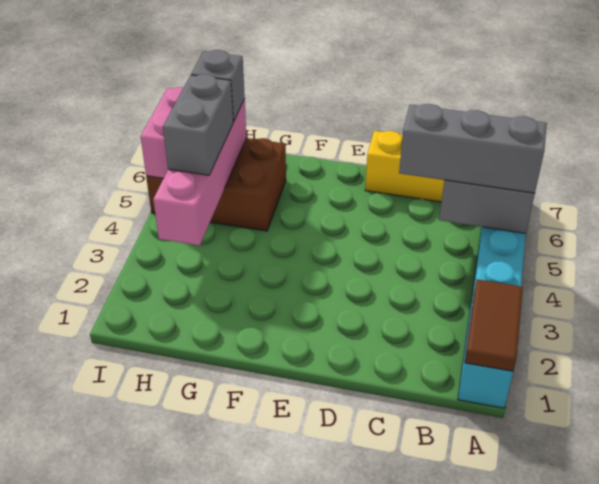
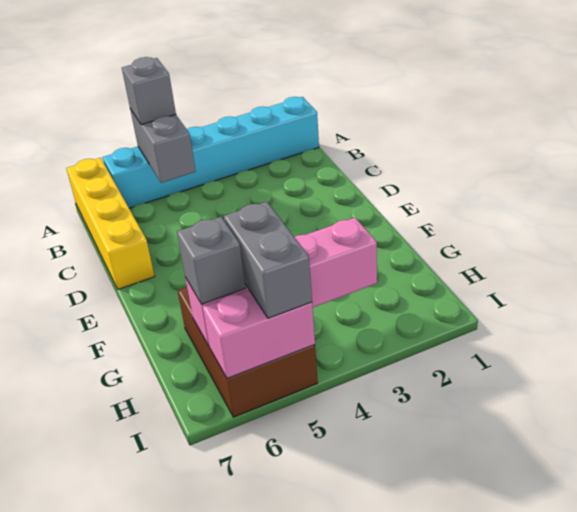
brown tile A1:A2 level 2 -> none
grey brick A5:C5 level 3 -> grey brick A5 level 3
grey brick H4:H5 level 3 -> grey brick H5:I5 level 3

